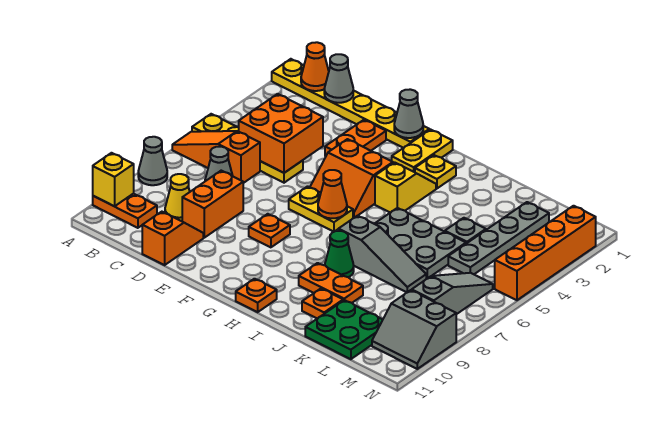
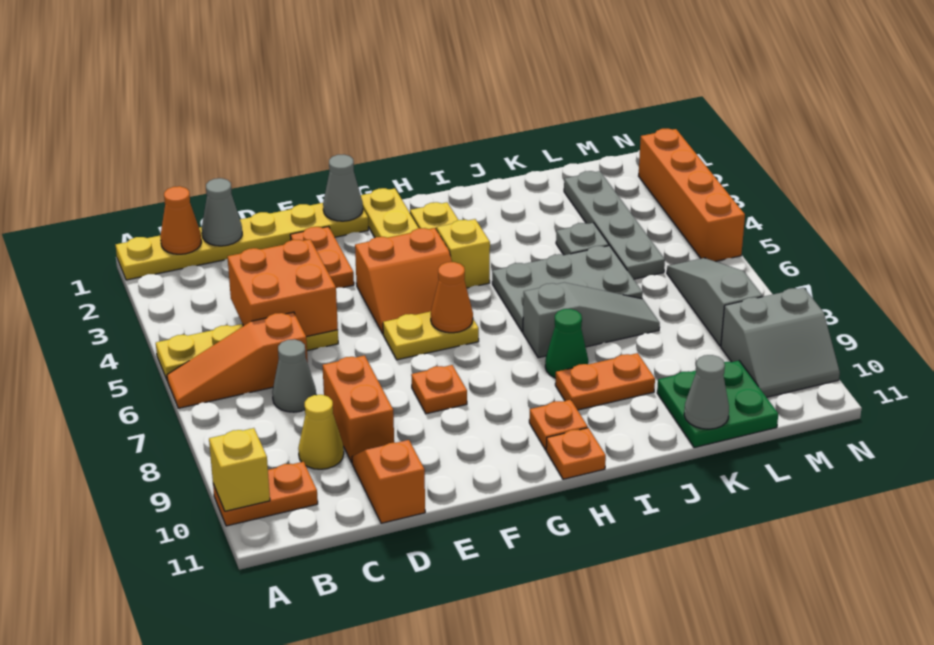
grey cone A8 level 1 -> grey cone K11 level 2
orange plate J10 level 1 -> orange plate H10 level 1

